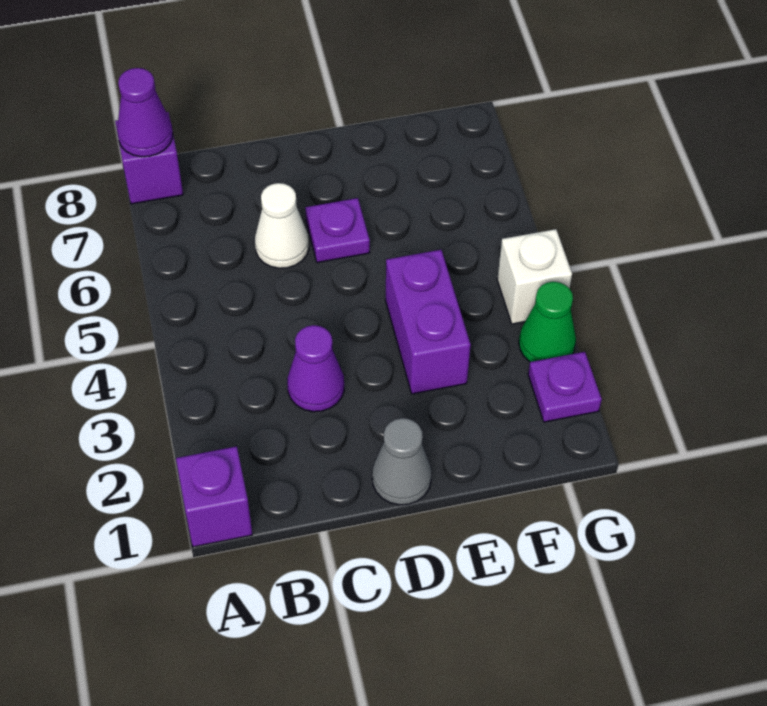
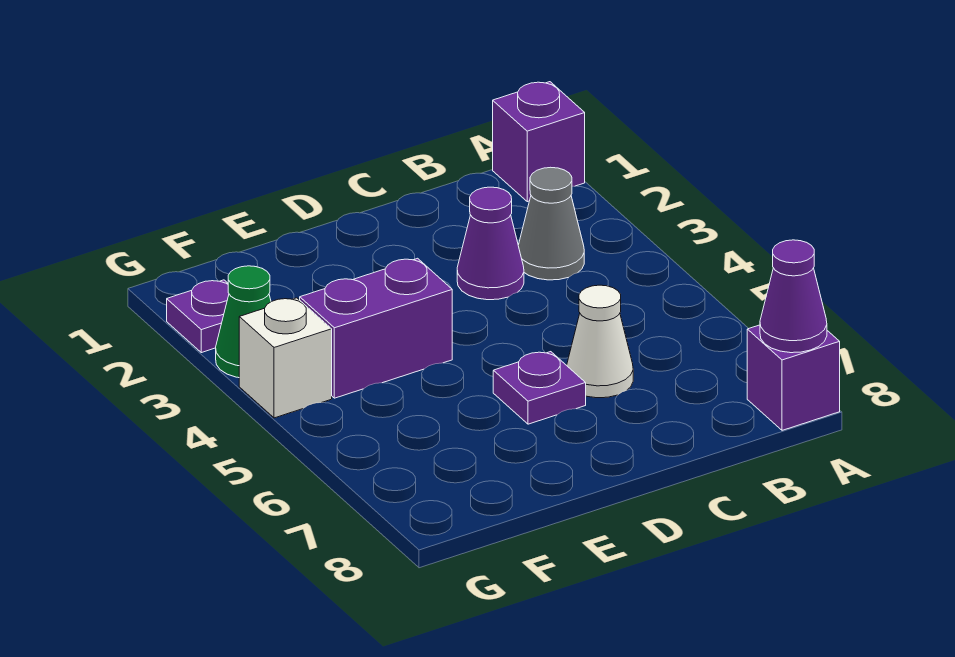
grey cone D1 level 1 -> grey cone B3 level 1
purple brick E3:E4 level 1 -> purple brick E4:F4 level 1

